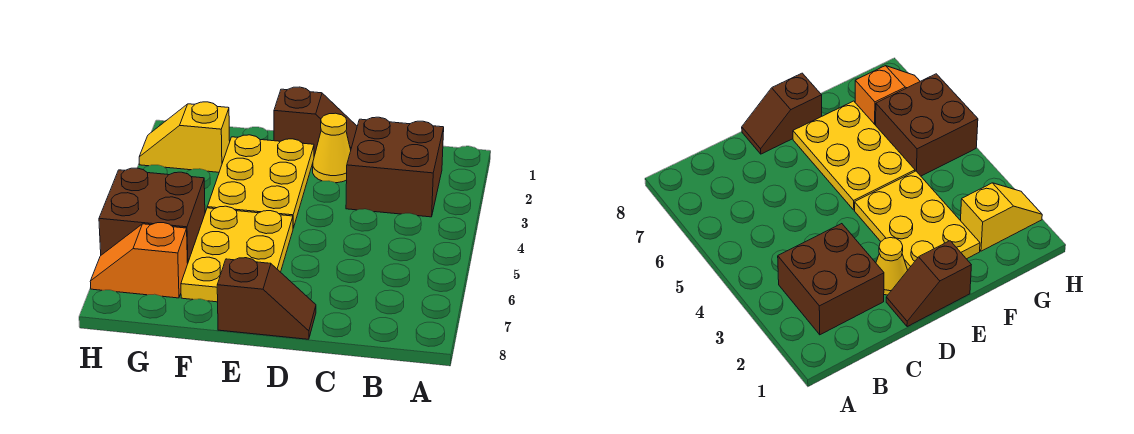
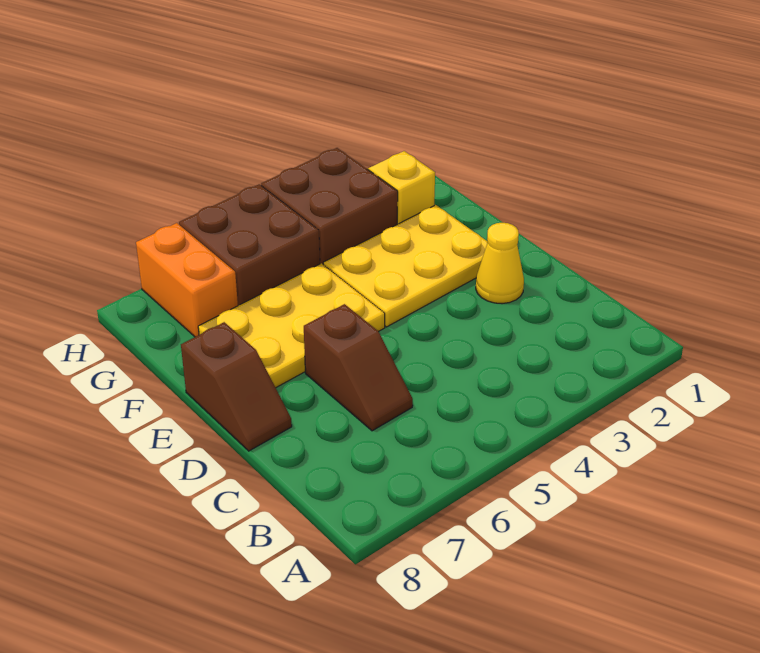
brown brick B2:C3 level 1 -> brown brick G3:H4 level 1
brown slope D1:E1 level 1 top E -> brown slope C6:D6 level 1 top D
orange slope G7:H7 level 1 top G -> orange brick G7:H7 level 1

